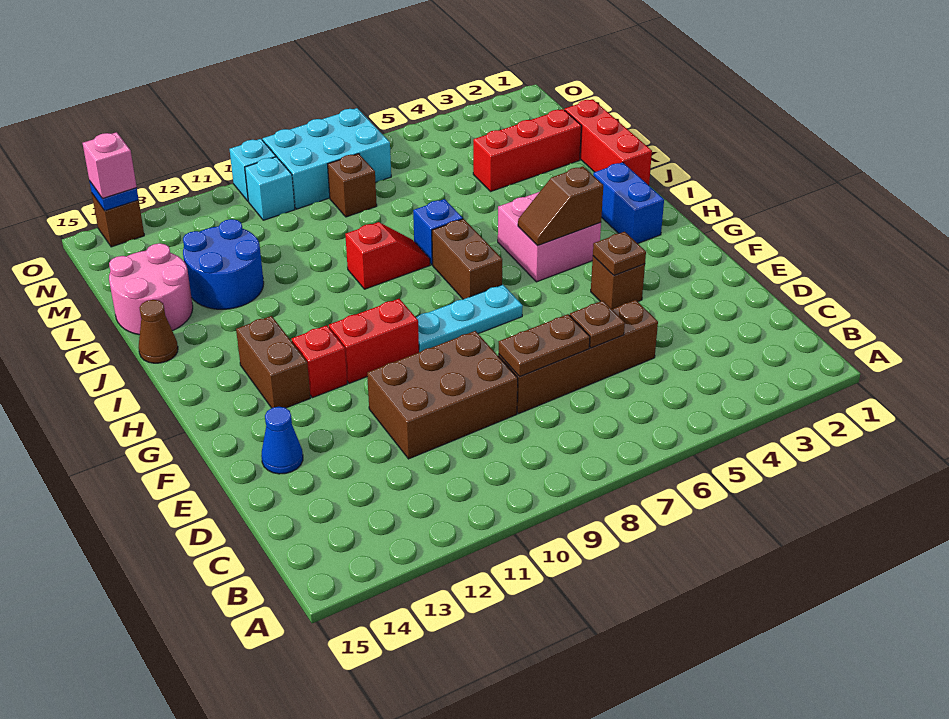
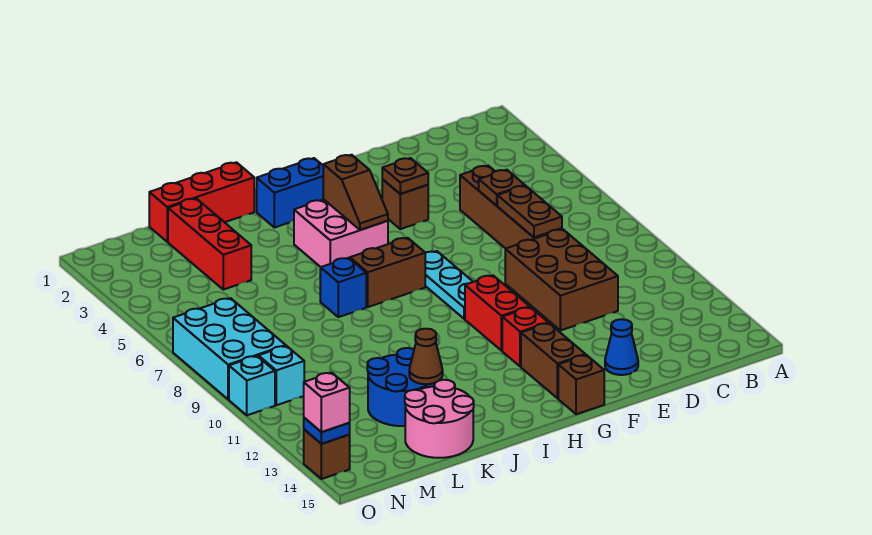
brown brick G13:H13 level 1 -> brown brick G13:G14 level 1
red slope J8:J9 level 1 top 9 -> none
brown cone J15 level 1 -> brown cone K13 level 2
brown brick M8 level 1 -> brown brick G15 level 1

